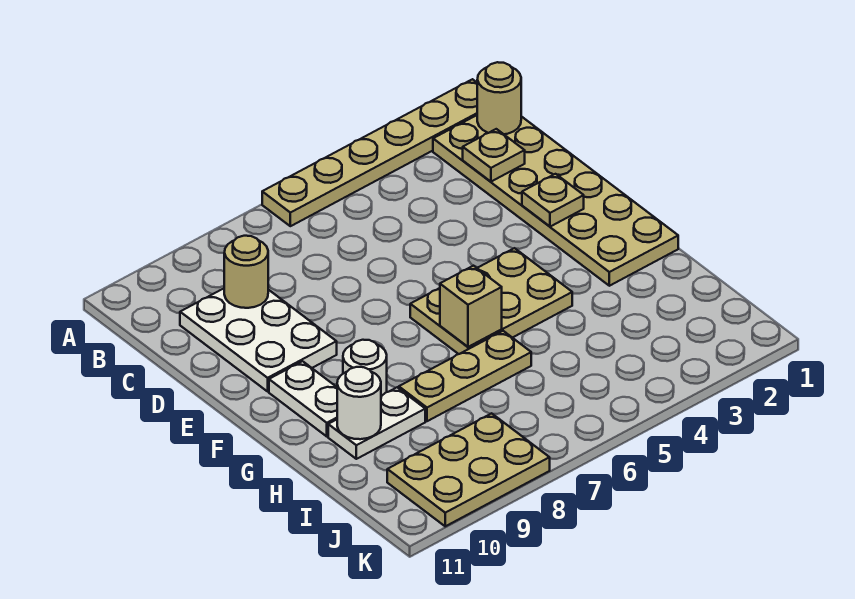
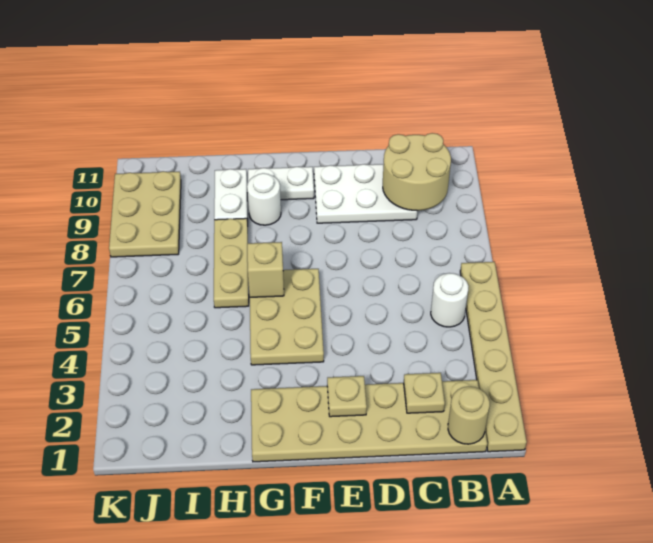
tan round brick C9 level 2 -> tan round brick B9:C10 level 2
white round brick H10 level 2 -> white round brick B5 level 1

